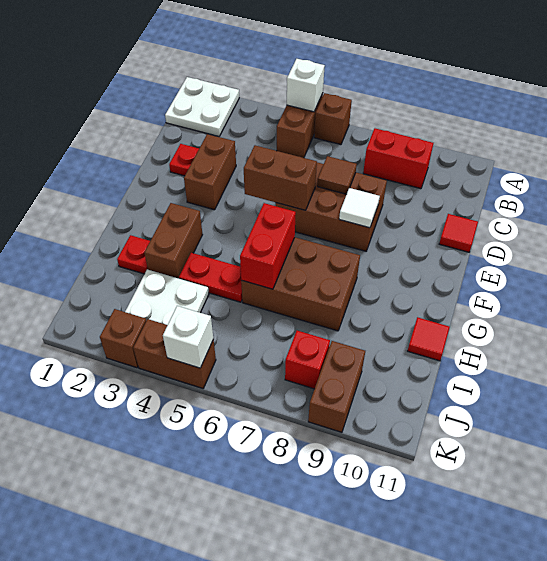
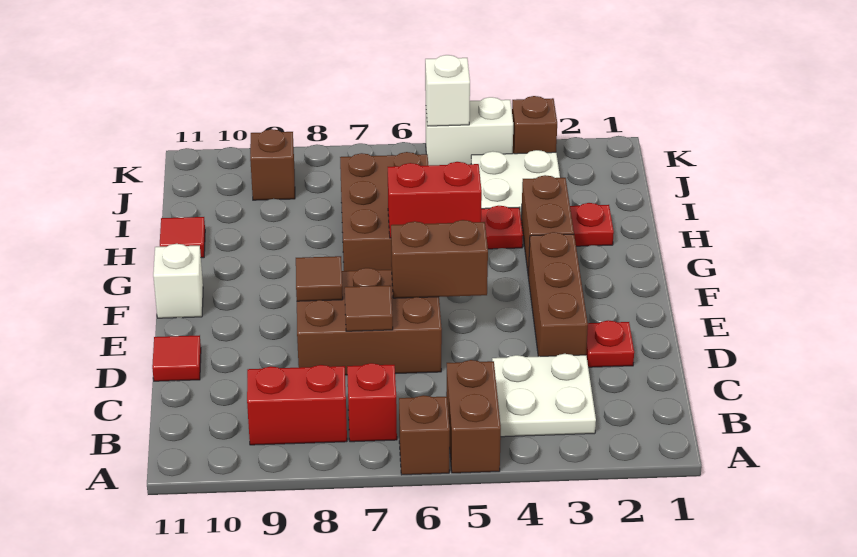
white plate A1:B2 level 1 -> white plate B3:C4 level 1
white brick A5 level 2 -> white brick F11 level 1
brown brick D3:E3 level 1 -> brown brick D3:F3 level 1
white tile E8 level 2 -> brown tile E8 level 2
brown brick G6:H8 level 1 -> brown brick G6:I7 level 1
red brick G6:H6 level 2 -> red brick G5:G6 level 2
red brick J8 level 1 -> red brick B7 level 1
brown brick J9:K9 level 1 -> brown brick J9 level 1
brown brick K4:K5 level 1 -> white brick K4:K5 level 1

